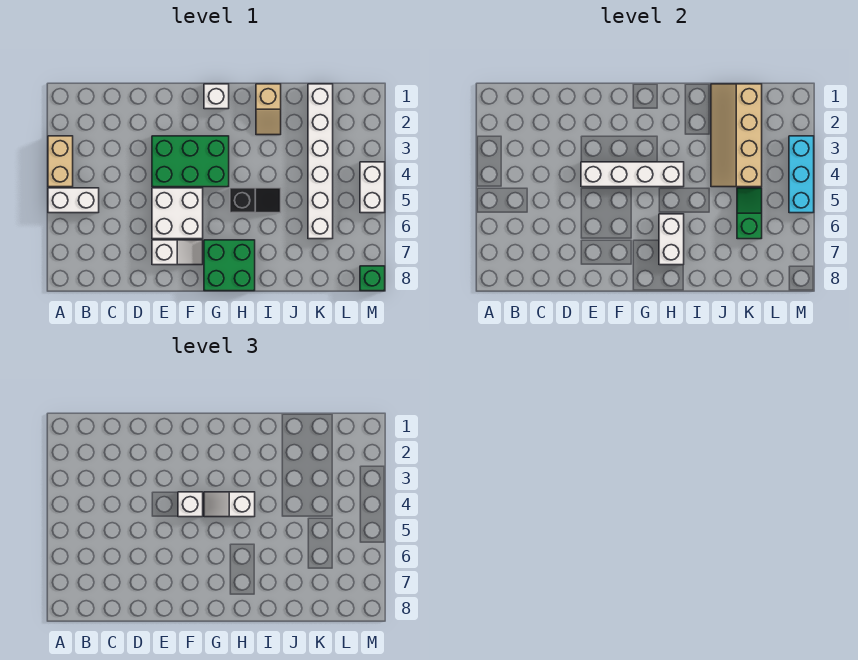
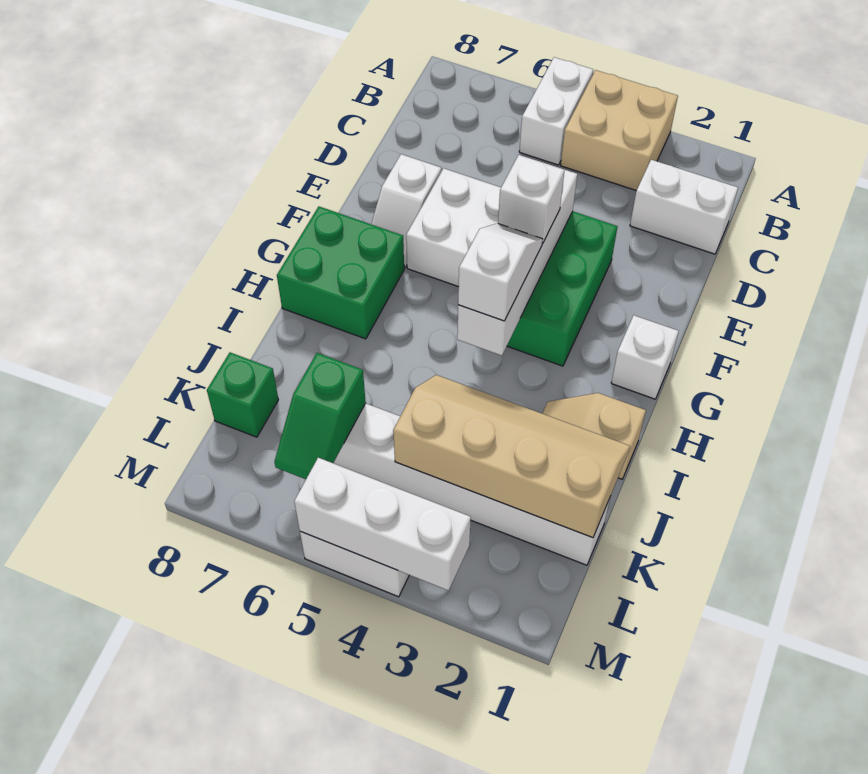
tan brick A3:A4 level 1 -> tan brick A3:B4 level 1
black slope H5:I5 level 1 top H -> none
white brick H6:H7 level 2 -> white brick C1:C2 level 1
green slope K5:K6 level 2 top 6 -> green slope K6:L6 level 2 top K
cyan brick M3:M5 level 2 -> white brick M3:M5 level 2
green brick M8 level 1 -> green brick K8 level 1

